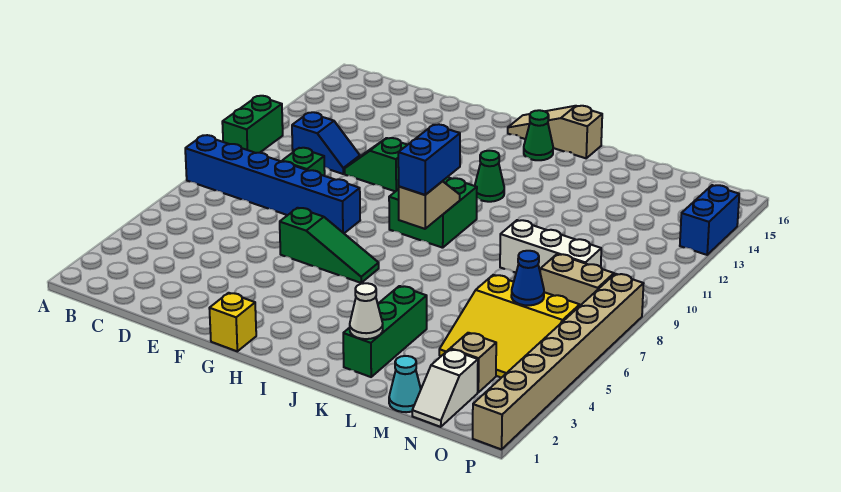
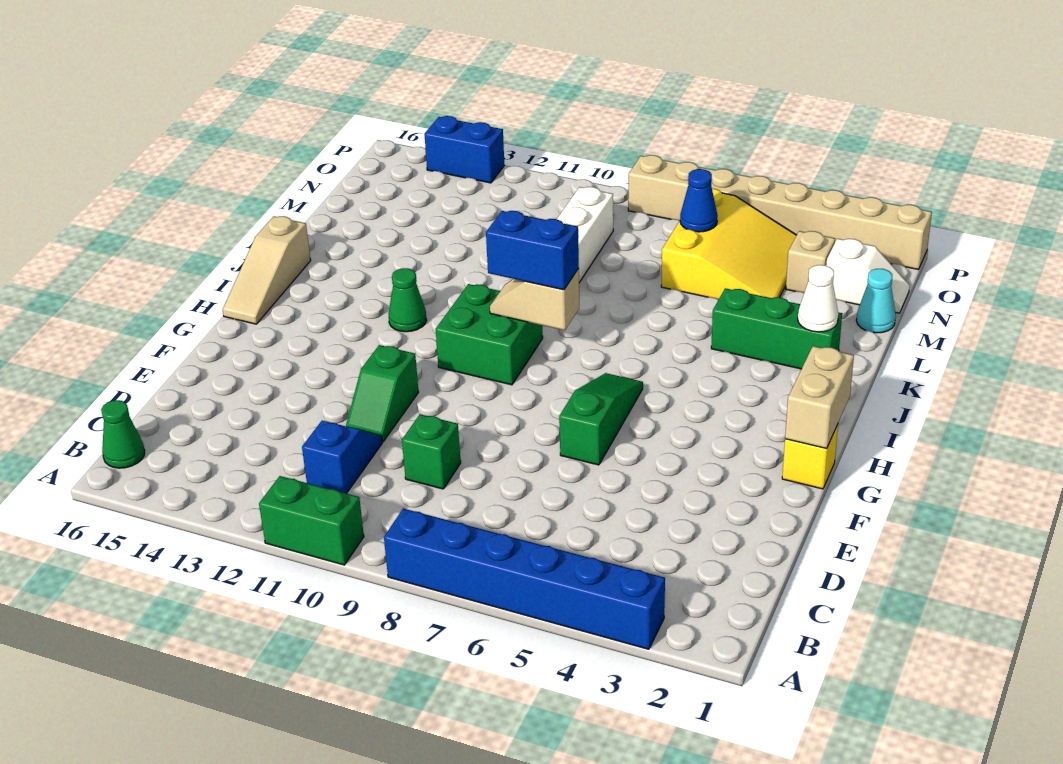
blue brick A8:F8 level 1 -> blue brick A3:A8 level 1
green cone I15 level 1 -> green cone B16 level 1
tan brick N8:O8 level 1 -> tan brick G1:H1 level 2

